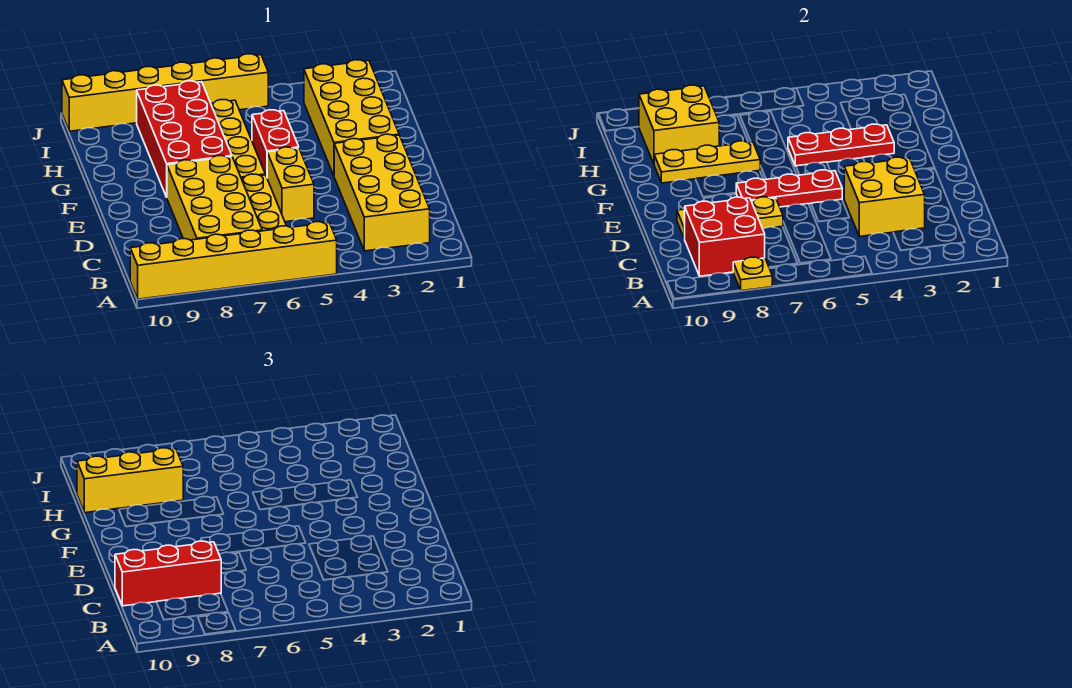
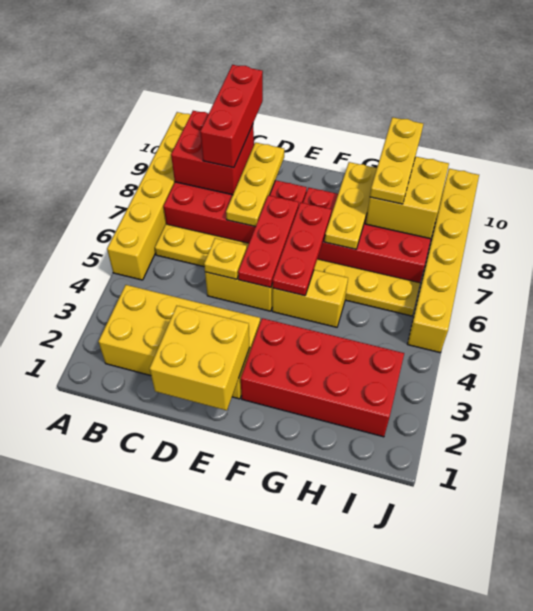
yellow plate A8 level 2 -> yellow plate D5 level 2
yellow brick B7:E8 level 1 -> red brick B7:E8 level 1
yellow brick C3:D4 level 2 -> yellow brick D1:E2 level 2
yellow brick F2:I3 level 1 -> red brick F2:I3 level 1
red brick F5:G5 level 1 -> yellow brick F5:G5 level 1
red plate G3:G5 level 2 -> red plate F5:F7 level 2
yellow brick H8:H10 level 3 -> yellow plate H8:H10 level 3

